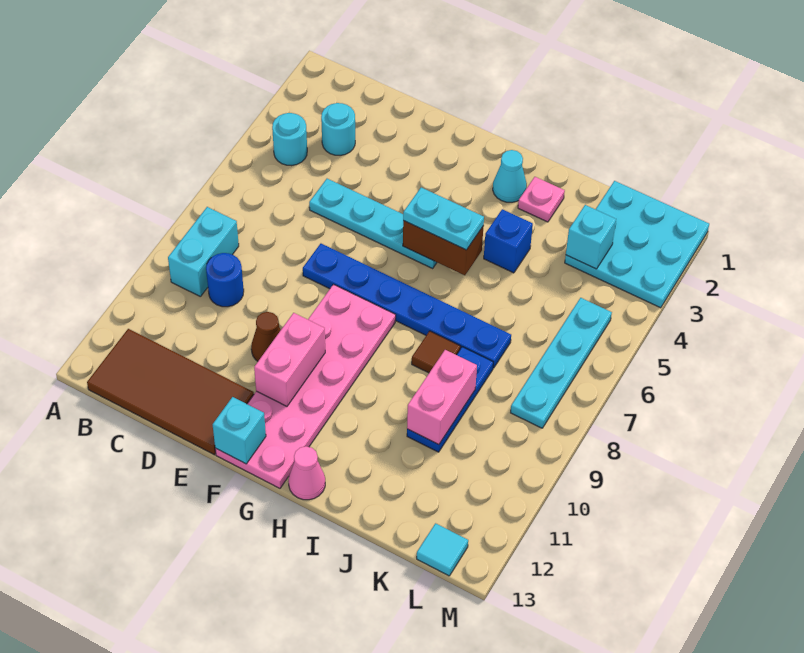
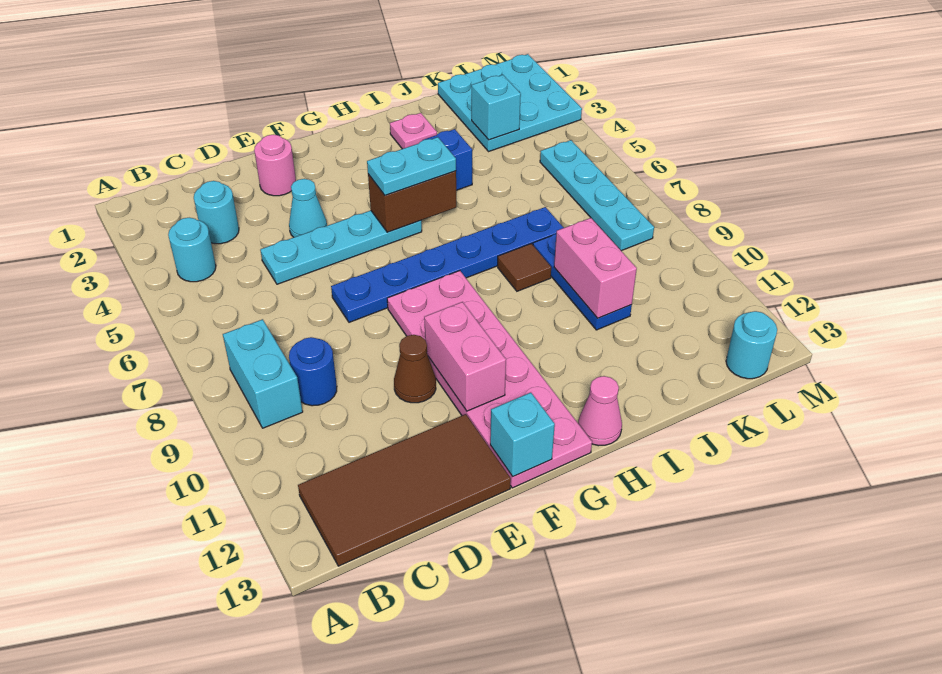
none -> pink round brick E2 level 1
cyan cone H2 level 1 -> cyan cone E4 level 1
cyan tile L13 level 1 -> cyan round brick L13 level 1

